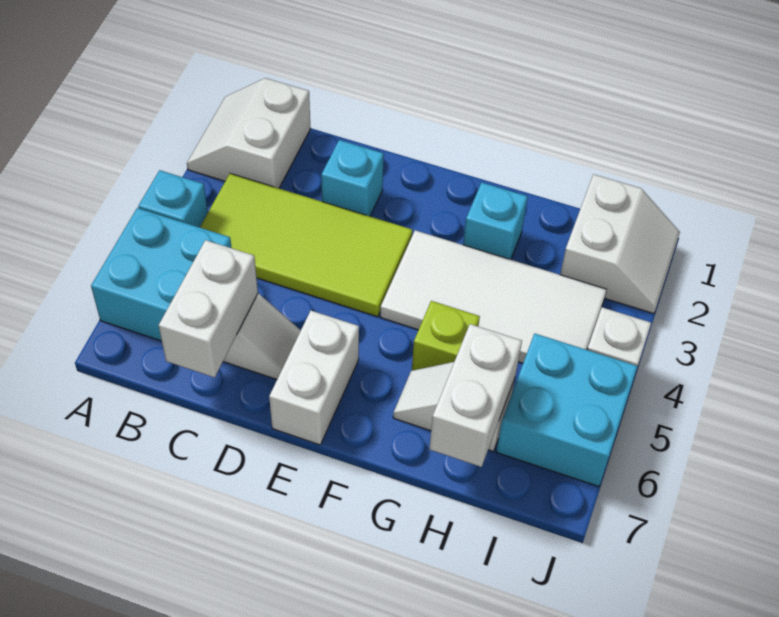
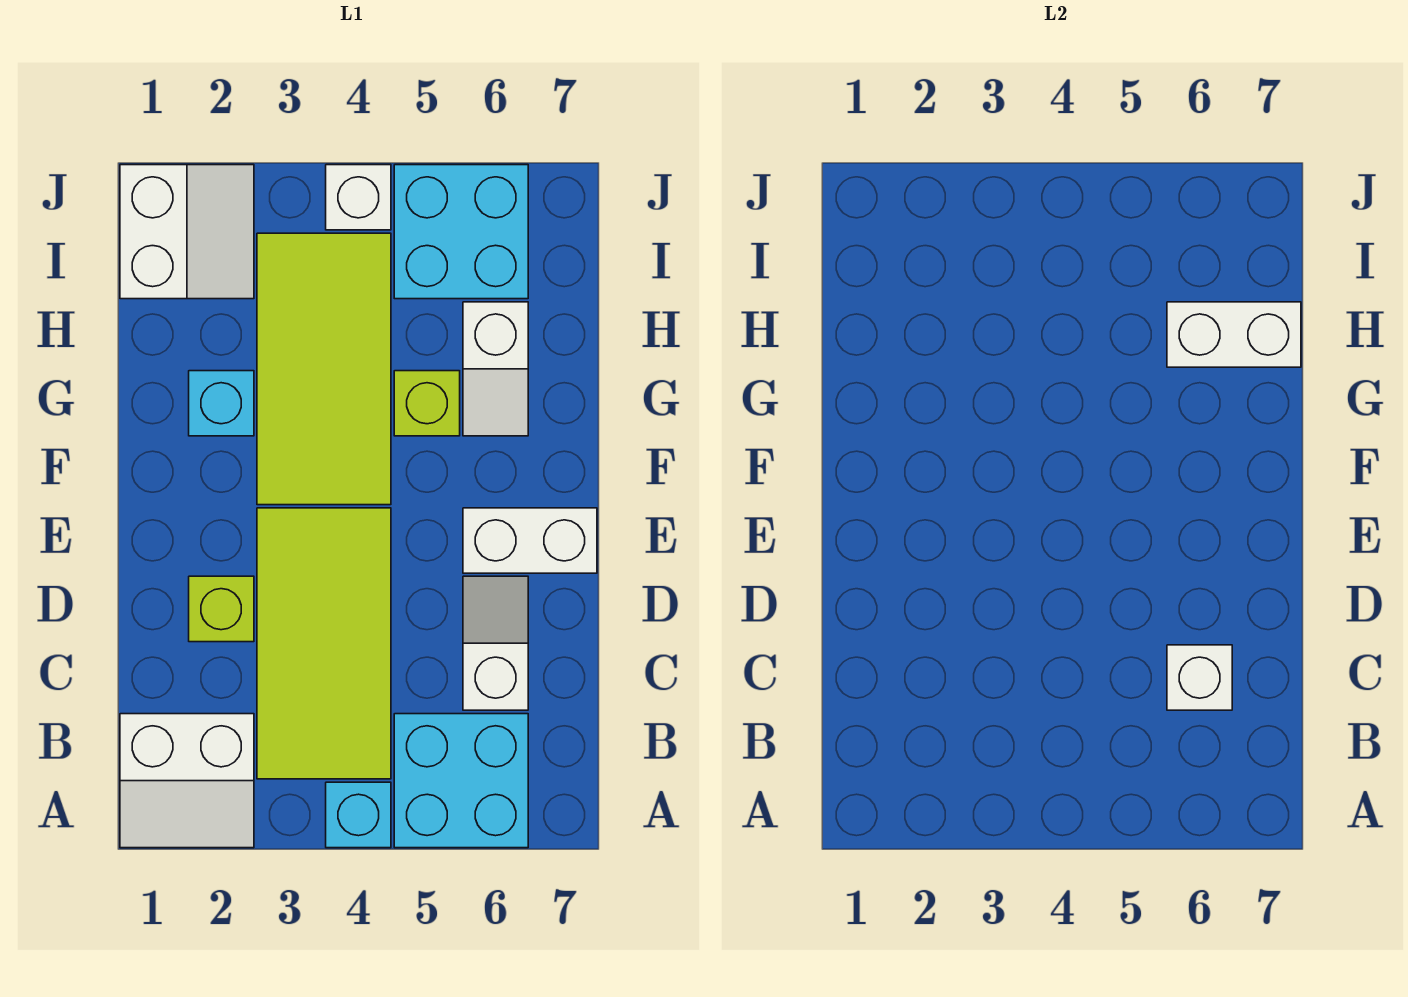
white brick C6:C7 level 2 -> white brick C6 level 2
cyan brick D2 level 1 -> lime brick D2 level 1
white tile F3:I4 level 1 -> lime tile F3:I4 level 1
white slope I1:J2 level 1 top I -> white slope I1:J2 level 1 top 1

